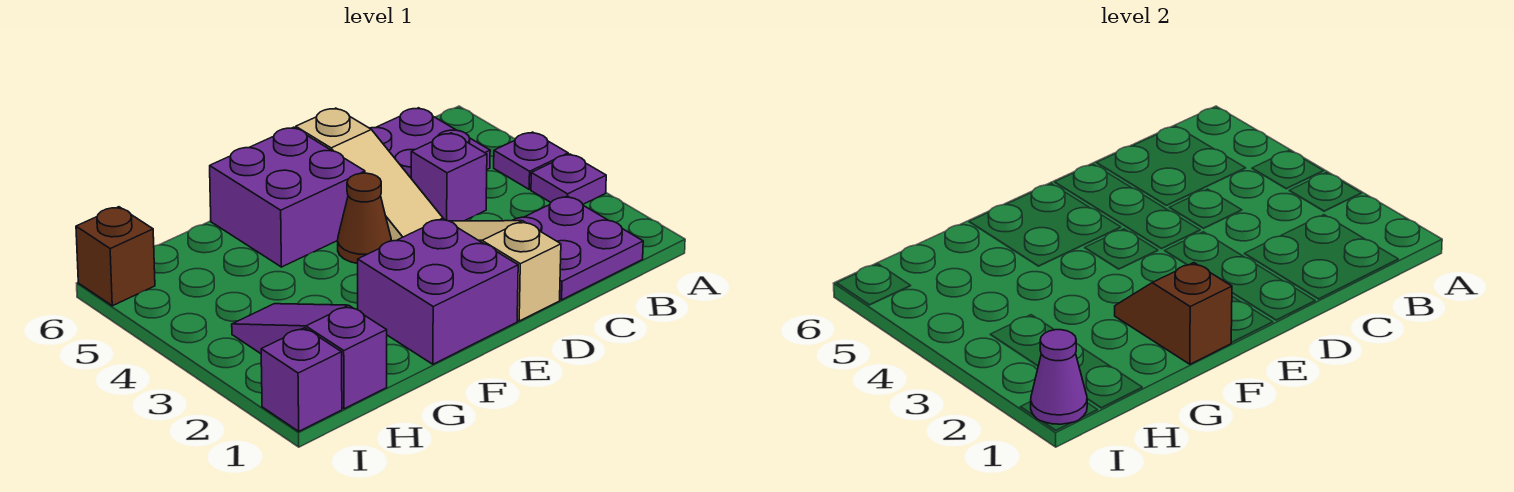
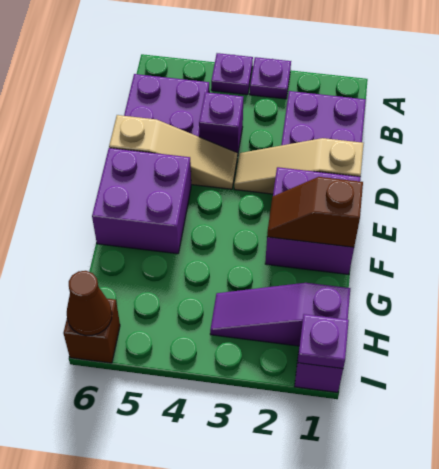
brown cone E4 level 1 -> brown cone I6 level 2
purple cone I1 level 2 -> purple plate I1 level 2

